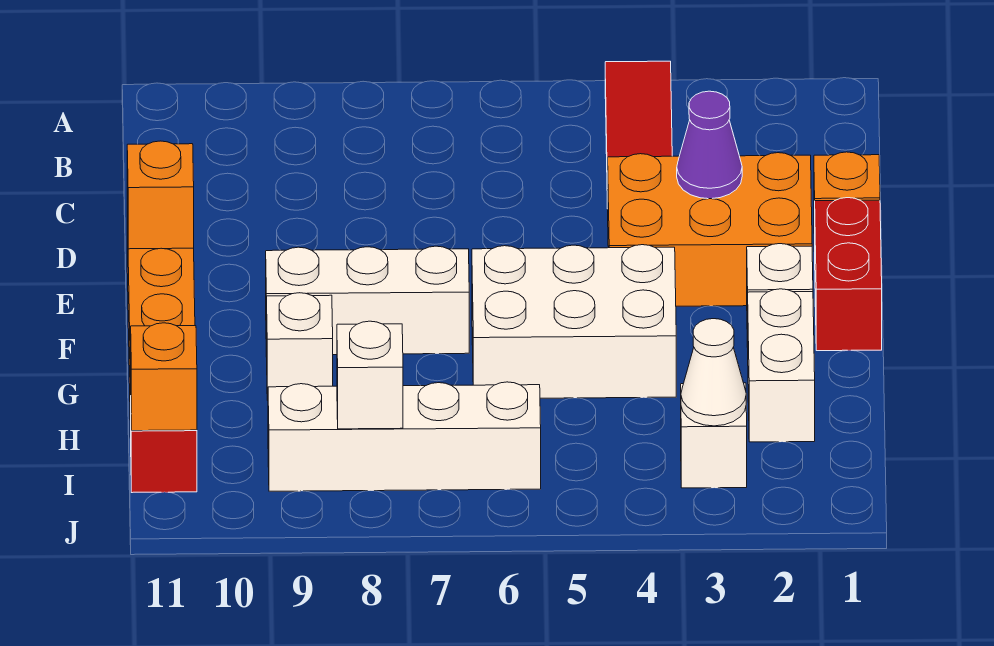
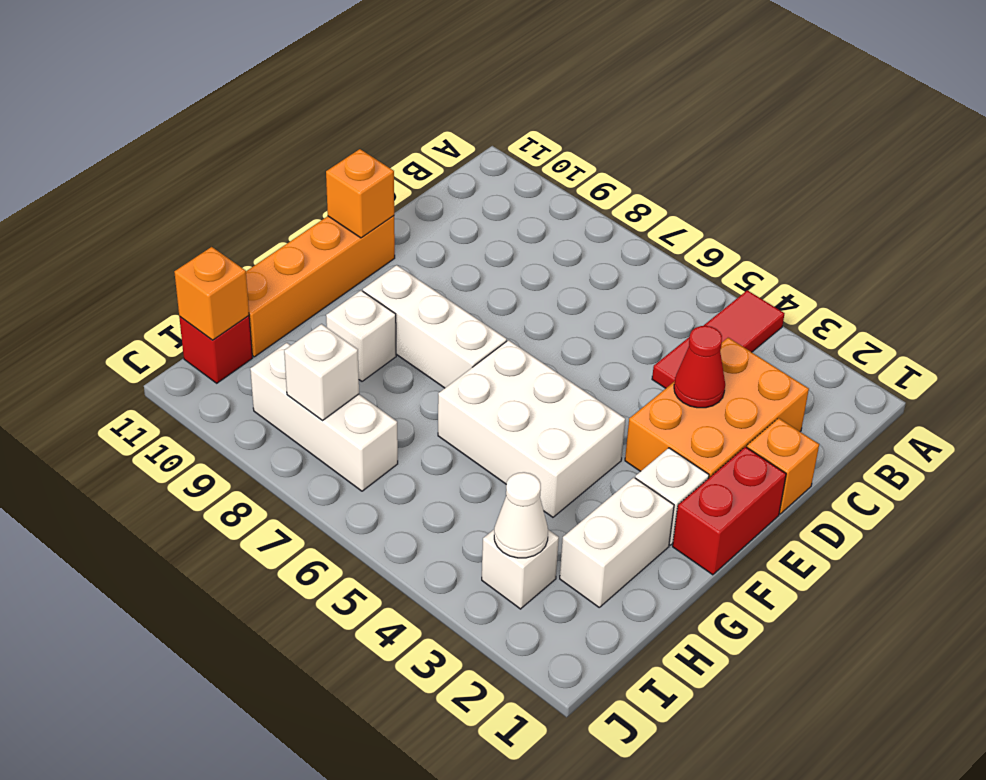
orange brick D2:E4 level 1 -> orange brick C2:E3 level 1
purple cone D3 level 2 -> red cone D3 level 2
white brick I6:I9 level 1 -> white brick I7:I9 level 1

